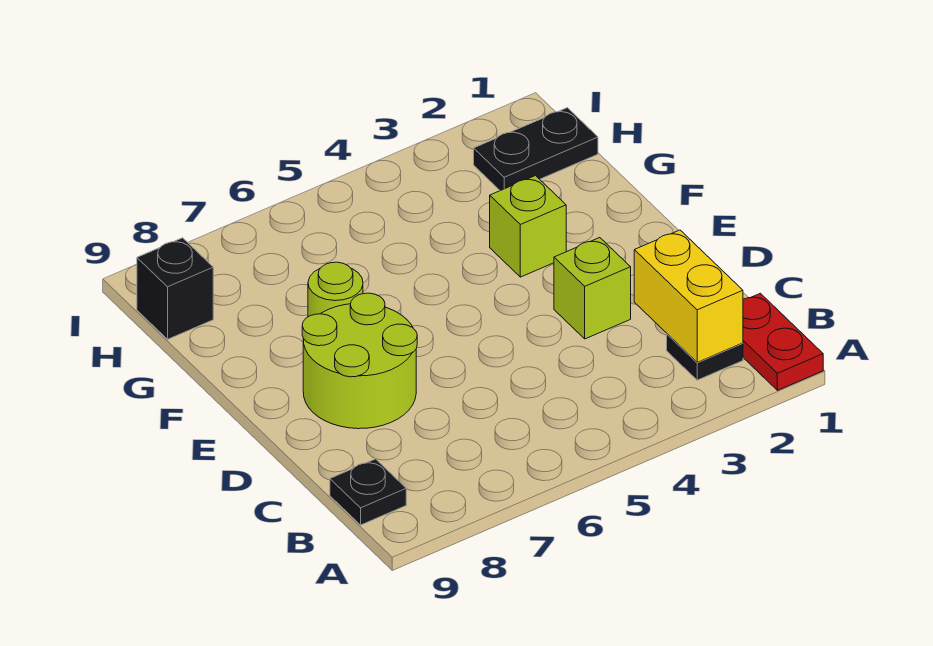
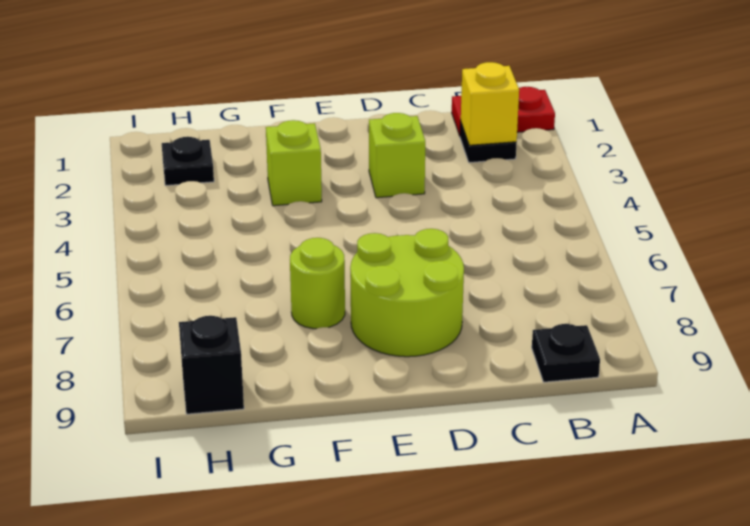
yellow brick B2:C2 level 2 -> yellow brick B2 level 2
black plate H1:H2 level 1 -> black plate H2 level 1

